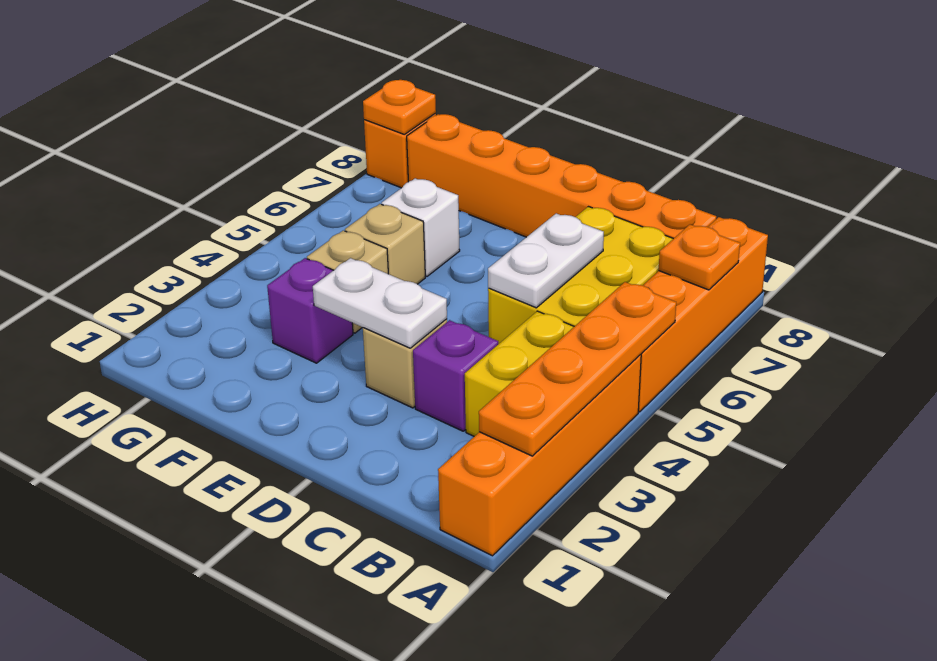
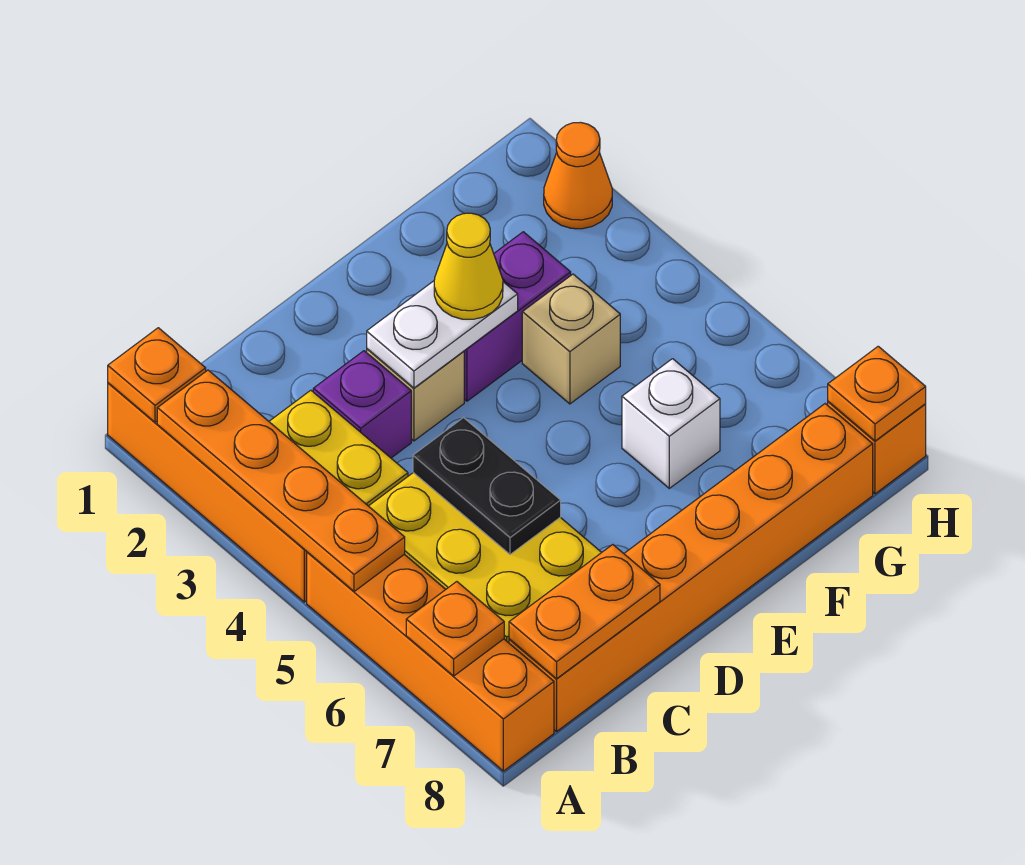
none -> orange plate A1 level 2
none -> orange plate B8:C8 level 2
white plate C5:C6 level 2 -> black plate C5:C6 level 2
none -> yellow cone E3 level 3
purple brick F3 level 1 -> purple brick E3:F3 level 1
tan brick F5 level 1 -> none
none -> orange cone H2 level 1

